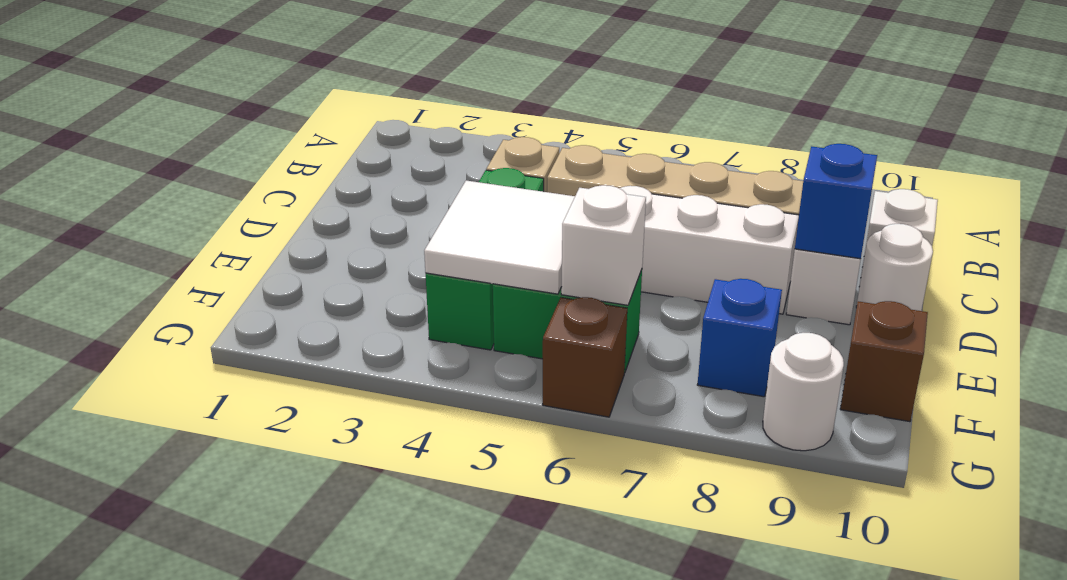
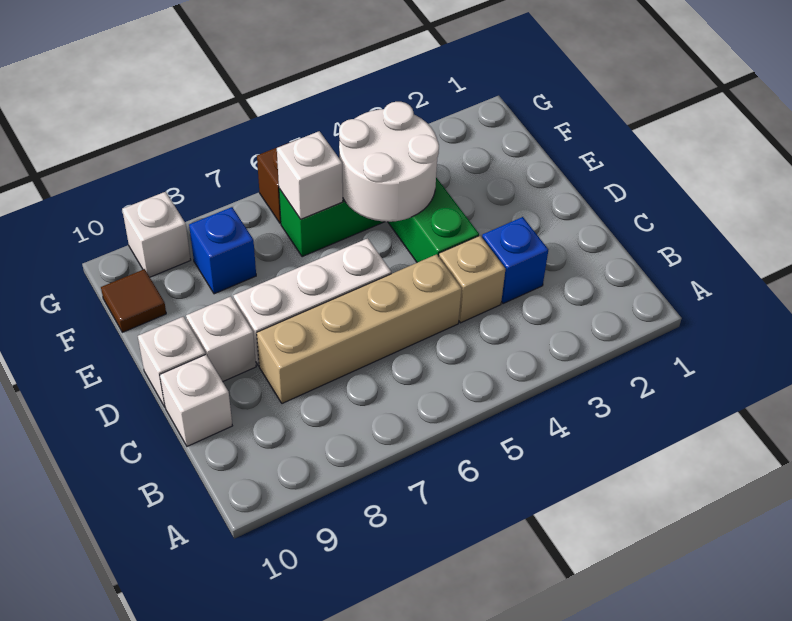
blue brick D9 level 2 -> blue brick C3 level 1
white round brick D10 level 1 -> white brick D10 level 1
white tile E4:F5 level 2 -> white round brick E4:F5 level 2
brown brick F10 level 1 -> brown tile F10 level 1
white round brick G9 level 1 -> white brick G9 level 1

